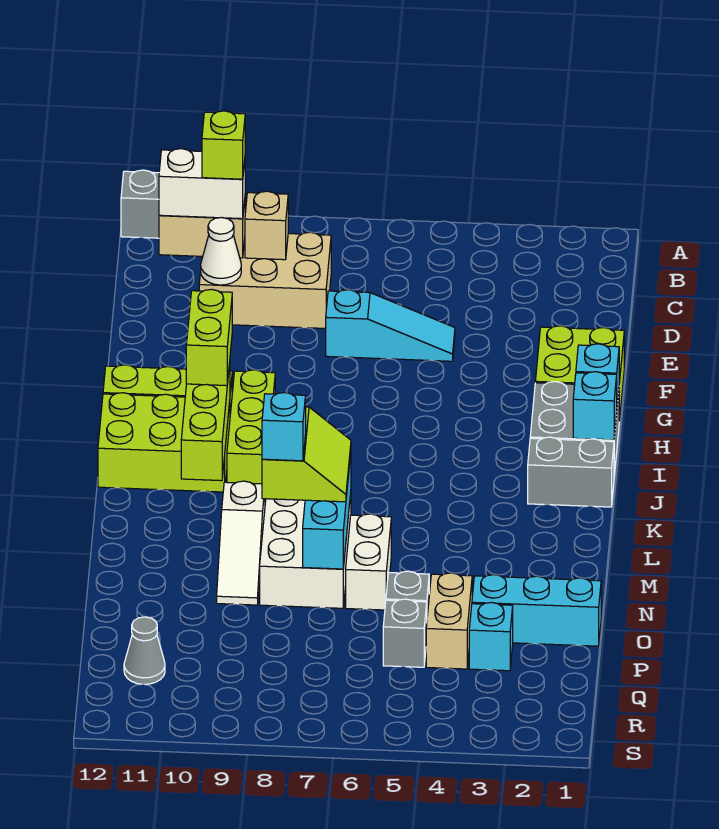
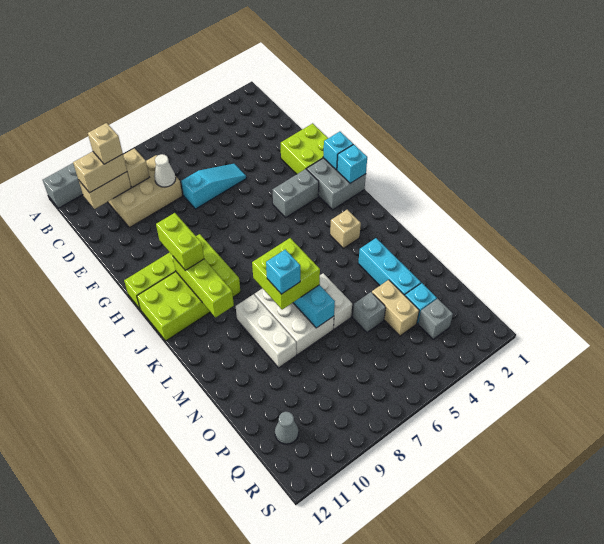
white brick C10:C11 level 3 -> tan brick C10:C11 level 3
lime brick C10 level 4 -> tan brick C10 level 4
white cone D10 level 2 -> white cone D8 level 2
grey brick J1:J2 level 1 -> grey brick H3:H4 level 1
none -> tan brick K3 level 1
lime slope L7:M8 level 3 top 8 -> lime brick L7:M8 level 3
white slope L9:N9 level 1 top L -> white brick L9:N9 level 1
cyan brick O1:O3 level 1 -> cyan brick M3:O3 level 1
grey brick P5 level 1 -> grey brick Q3 level 1

